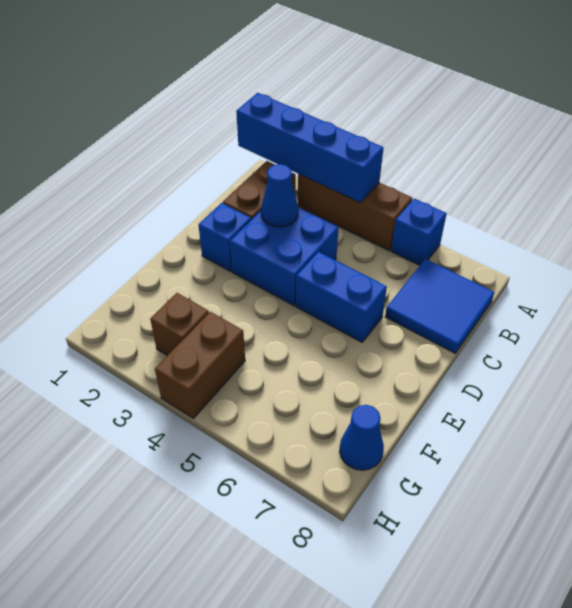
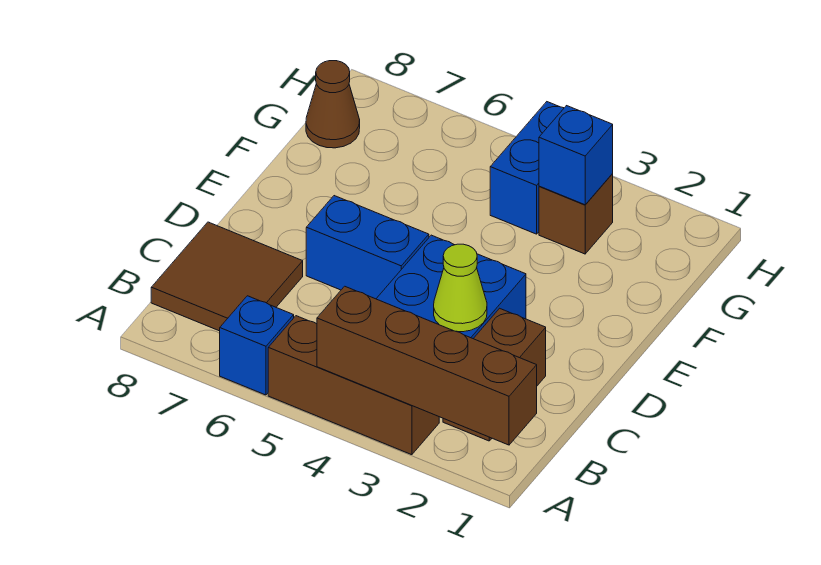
blue brick A1:A4 level 2 -> brown brick A1:A4 level 2
blue tile B7:C8 level 1 -> brown tile B7:C8 level 1
blue cone C3 level 2 -> lime cone C3 level 2
blue brick D2 level 1 -> blue brick G3 level 2
brown brick G4:H4 level 1 -> blue brick G4:H4 level 1
blue cone G8 level 1 -> brown cone G8 level 1

